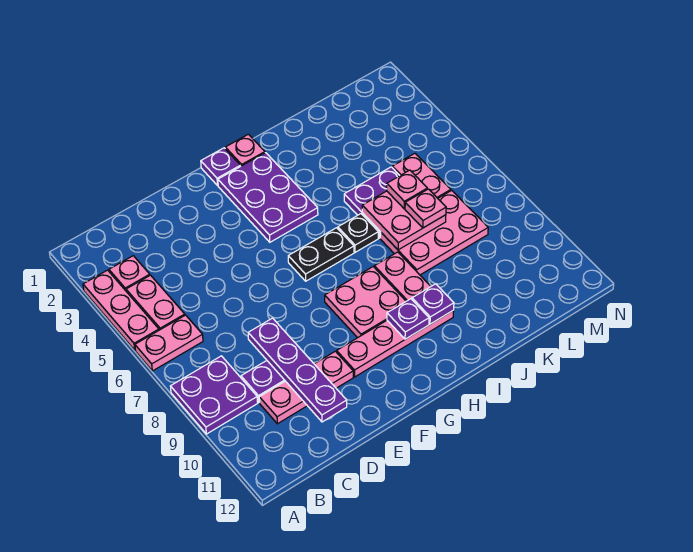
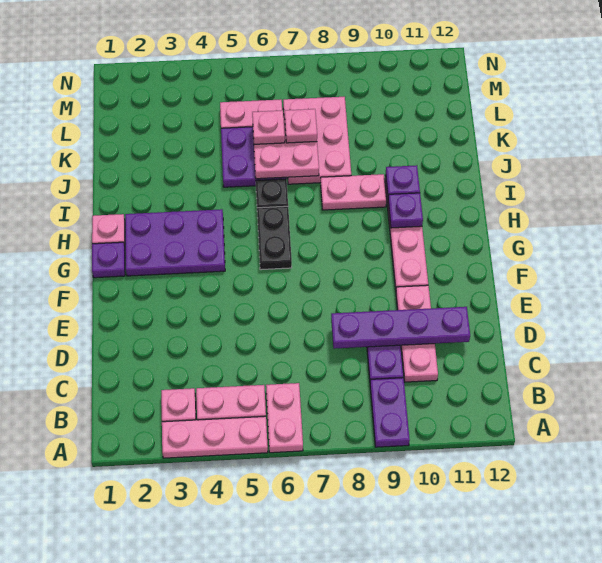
purple plate A8:B9 level 1 -> purple plate A9:B9 level 1
pink plate G8:H9 level 1 -> none

